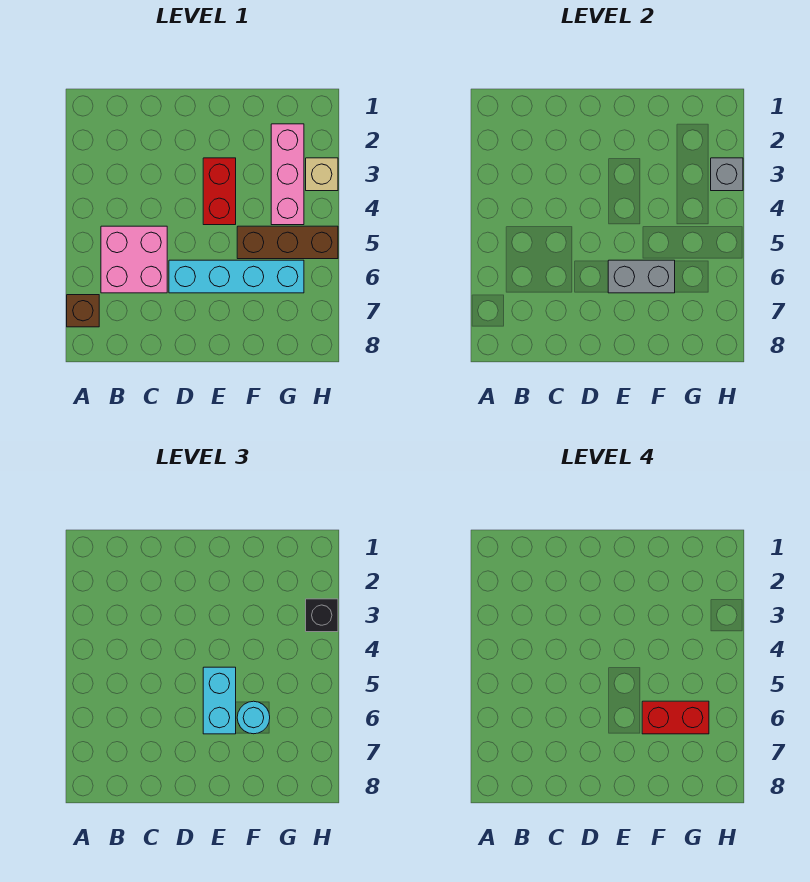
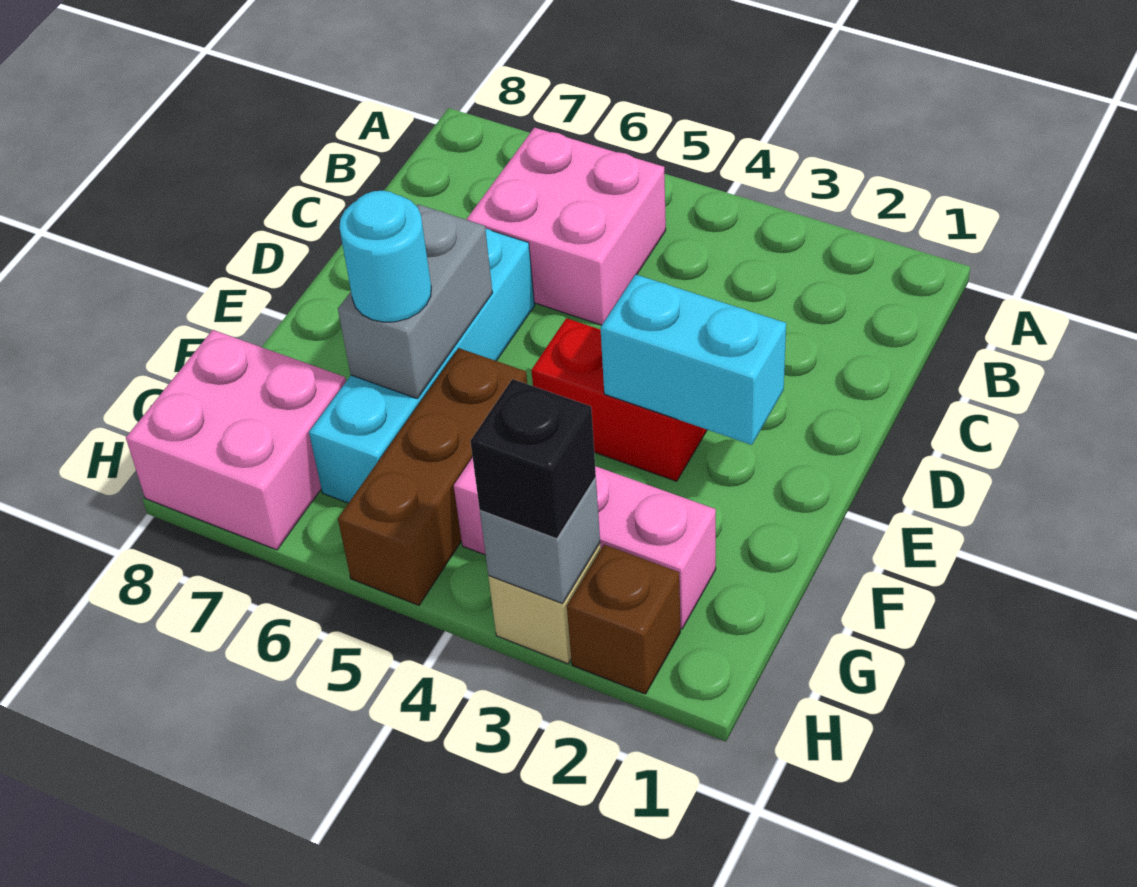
brown brick A7 level 1 -> brown brick H2 level 1
cyan brick E5:E6 level 3 -> cyan brick E2:E3 level 2
red brick F6:G6 level 4 -> none
none -> pink brick G7:H8 level 1

